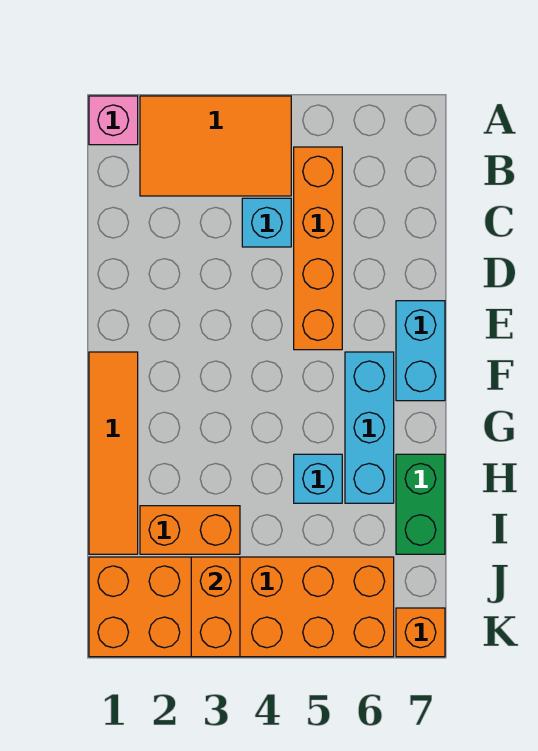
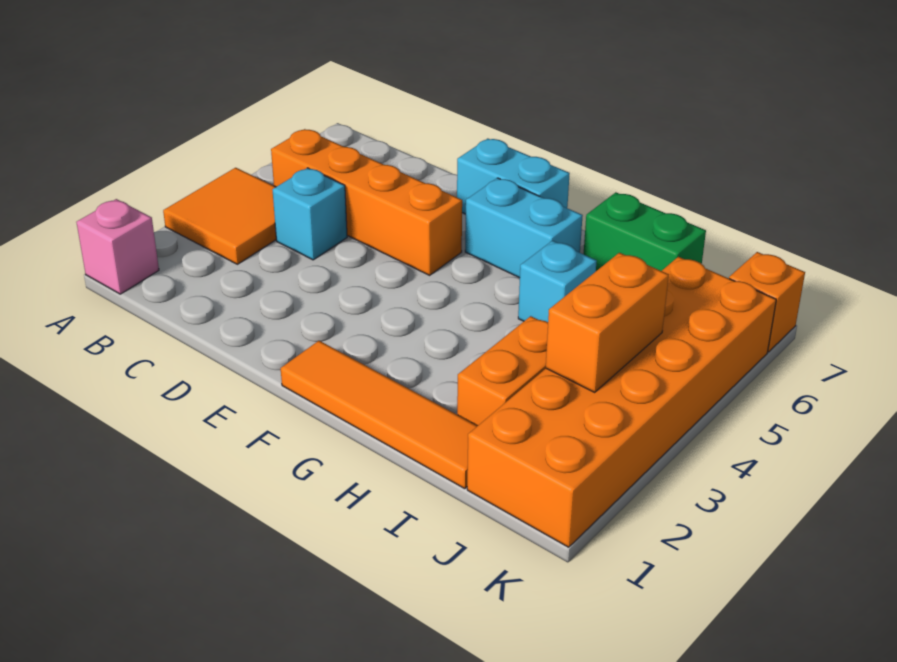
orange tile A2:B4 level 1 -> orange tile A3:B4 level 1
cyan brick F6:H6 level 1 -> cyan brick F6:G6 level 1
orange brick J3:K3 level 2 -> orange brick J3:J4 level 2

